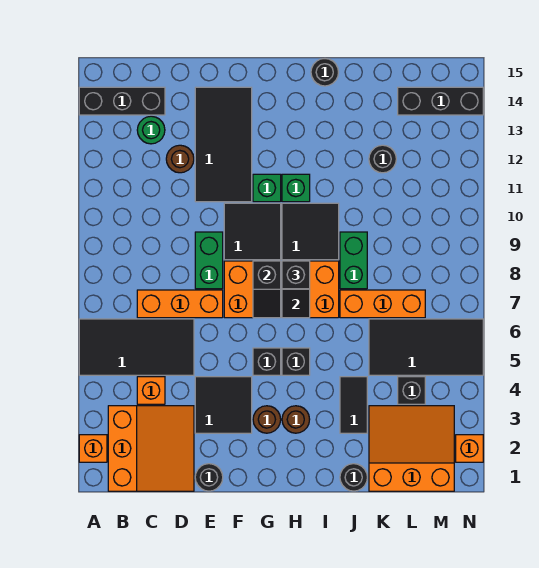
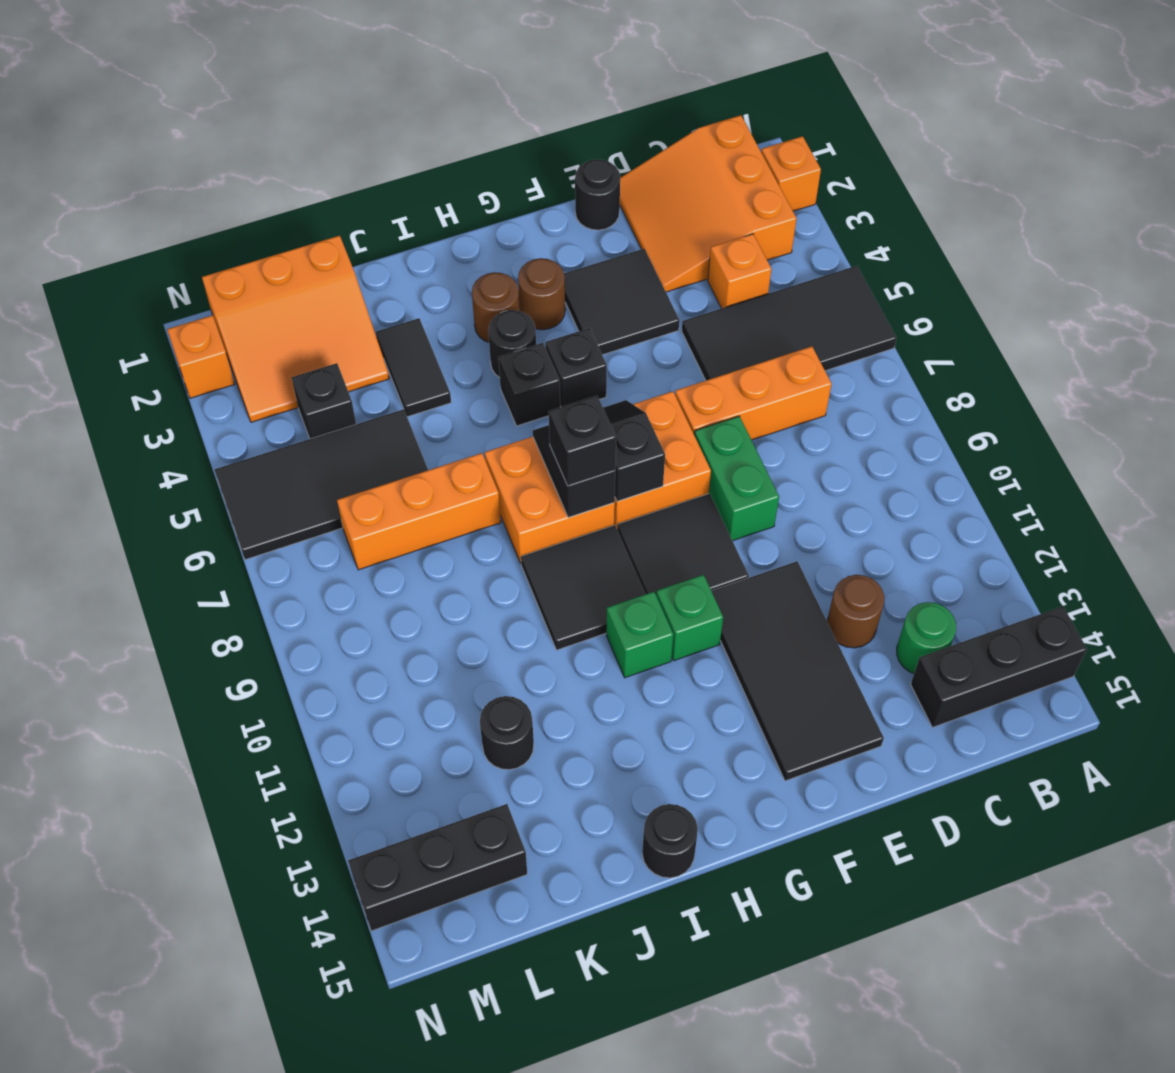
black round brick J1 level 1 -> black round brick H4 level 1
green brick J8:J9 level 1 -> none

